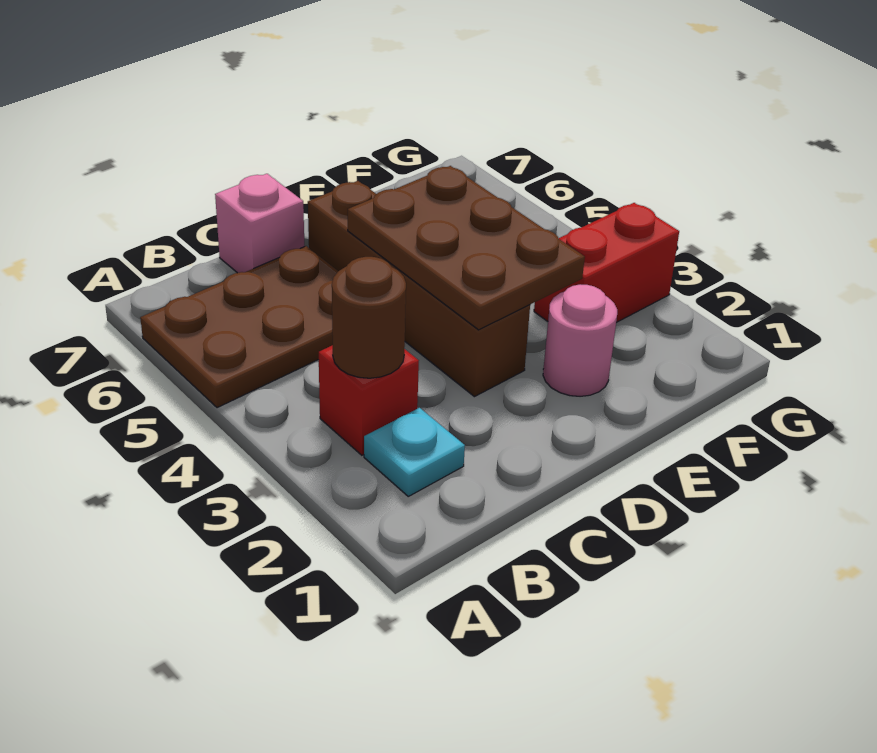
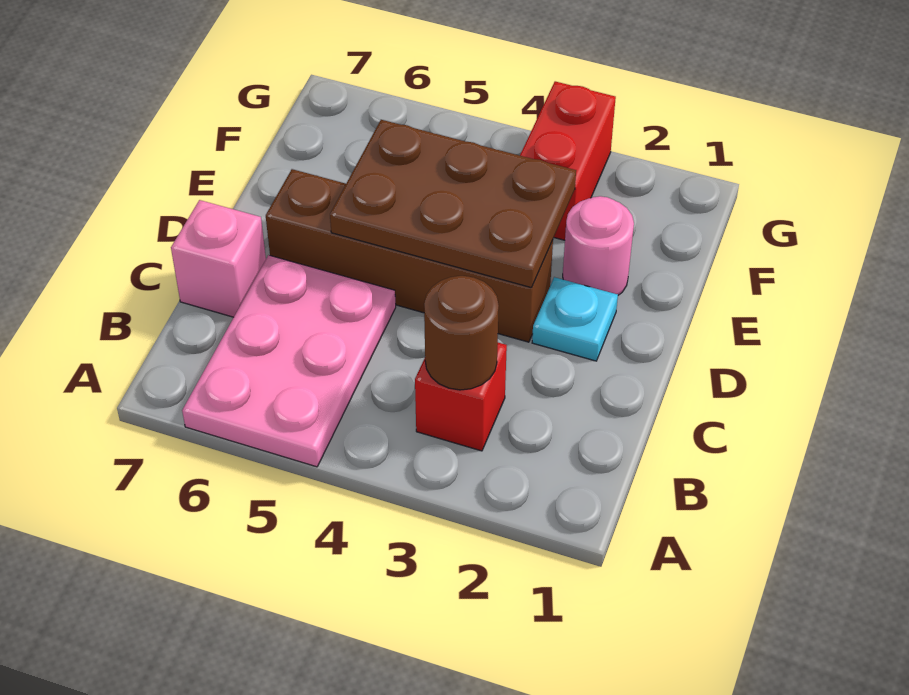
brown plate A5:C6 level 1 -> pink plate A5:C6 level 1
cyan plate B2 level 1 -> cyan plate D2 level 1

